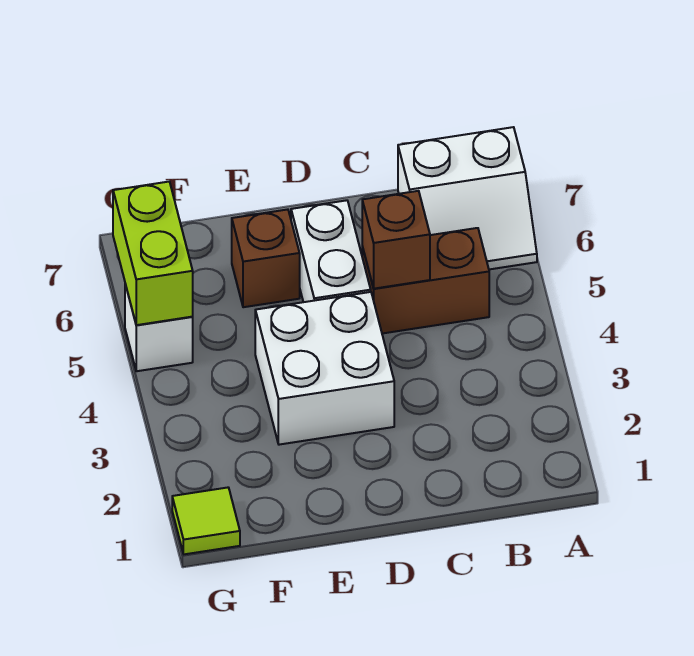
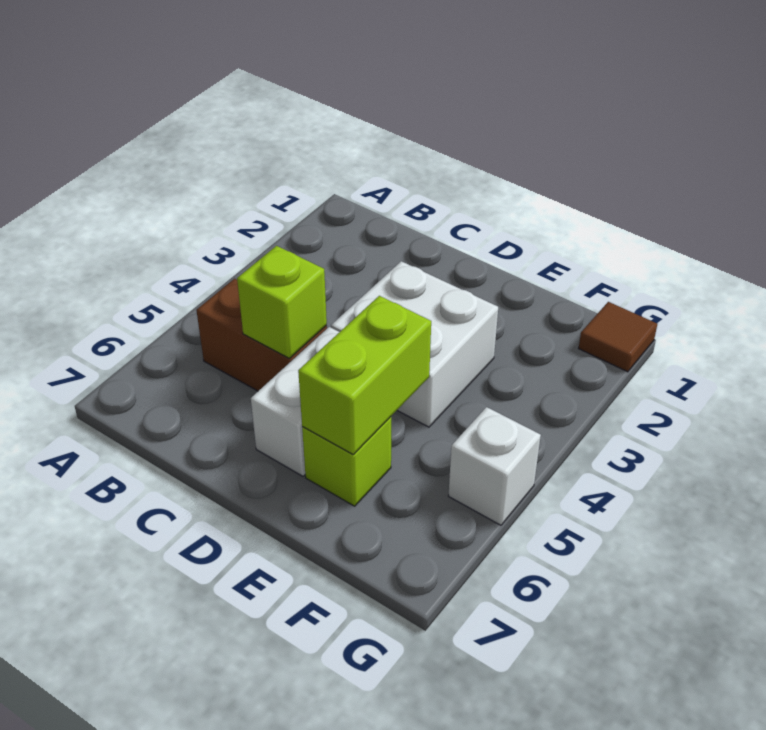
white slope A6:B7 level 1 top 7 -> none
brown brick C5 level 2 -> lime brick C5 level 2
brown brick E6 level 1 -> lime brick E6 level 1
lime tile G1 level 1 -> brown tile G1 level 1
lime brick G5:G6 level 2 -> lime brick E5:E6 level 2

